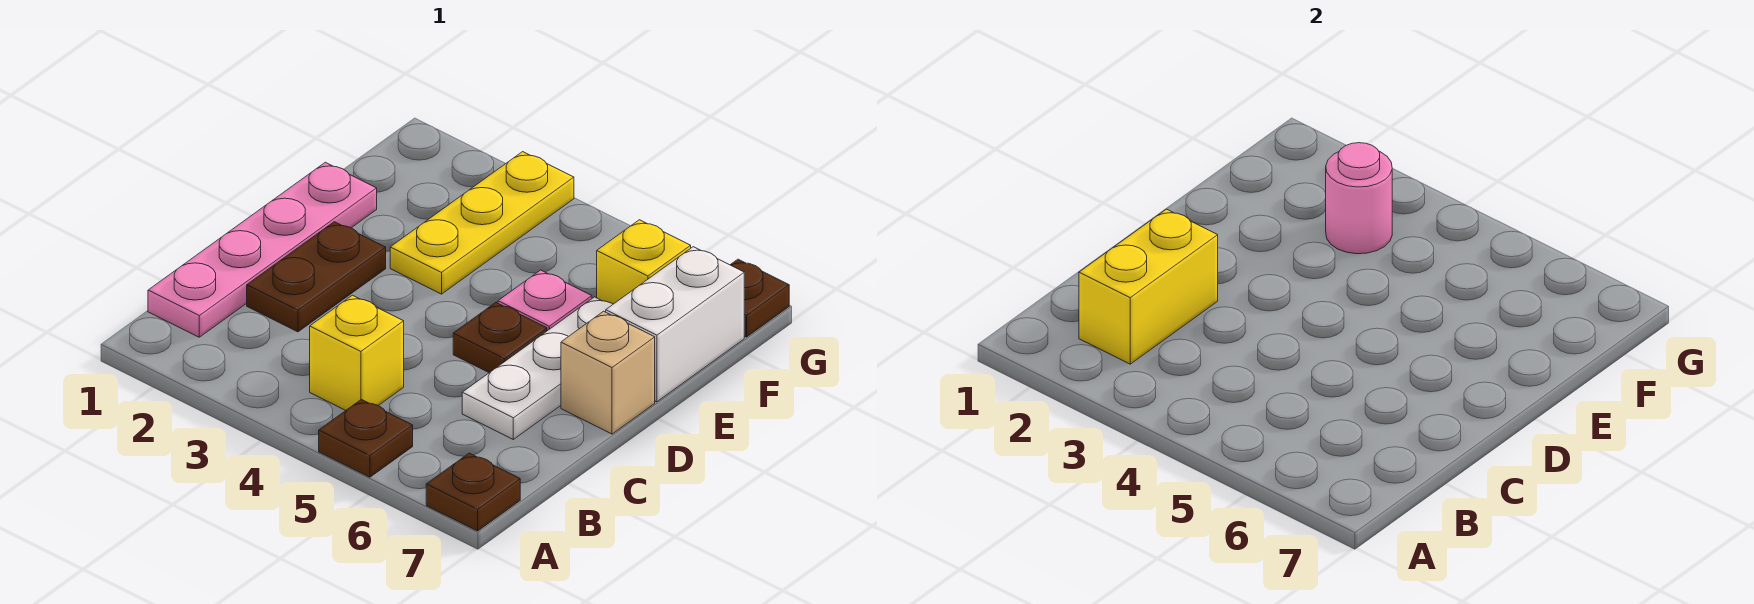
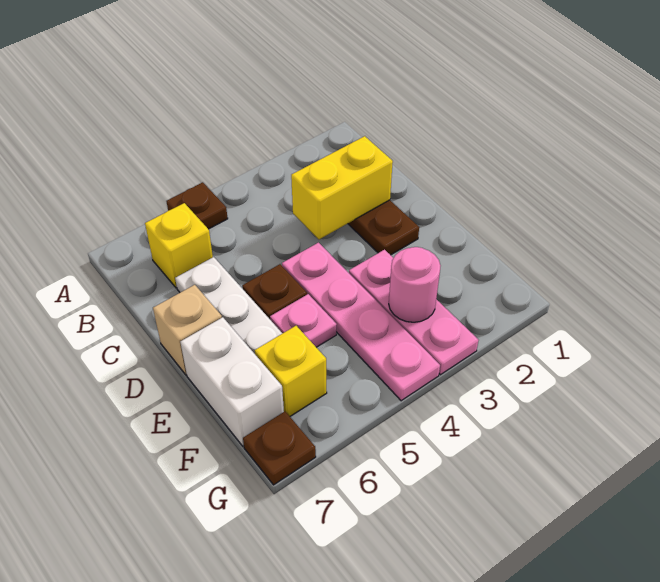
brown plate A7 level 1 -> none
pink plate B1:E1 level 1 -> pink plate D4:G4 level 1
yellow brick B2:C2 level 2 -> yellow brick C2:C3 level 2
yellow brick B4 level 1 -> yellow brick B6 level 1
yellow plate E3:G3 level 1 -> pink plate E3:G3 level 1

